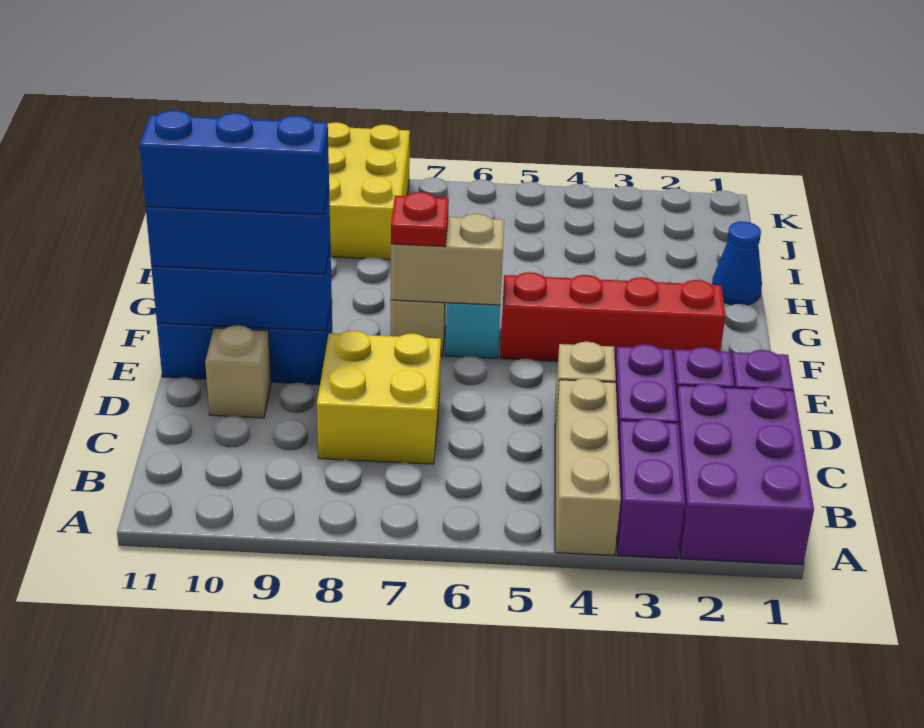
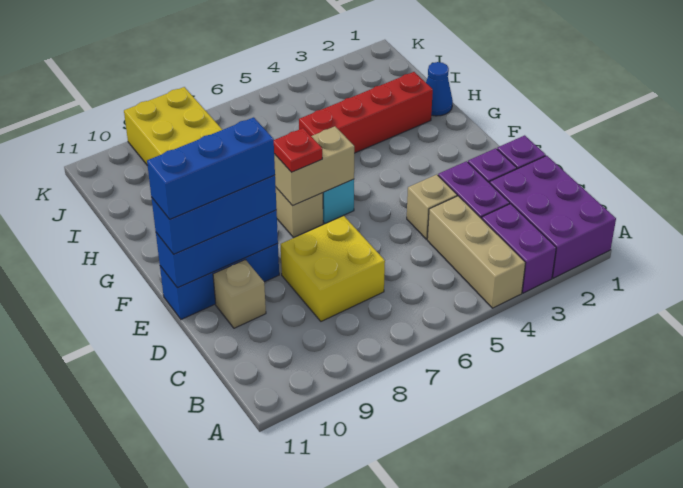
red brick F2:F5 level 1 -> red brick H2:H5 level 1

